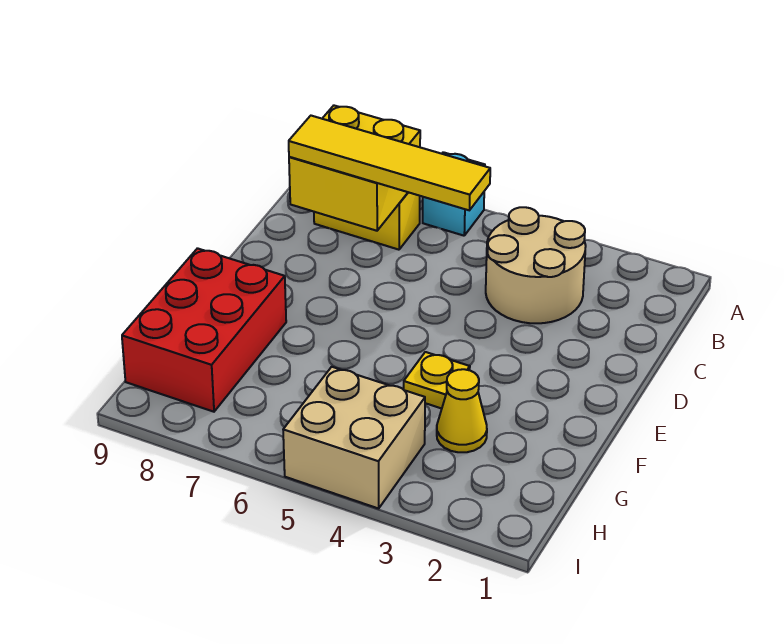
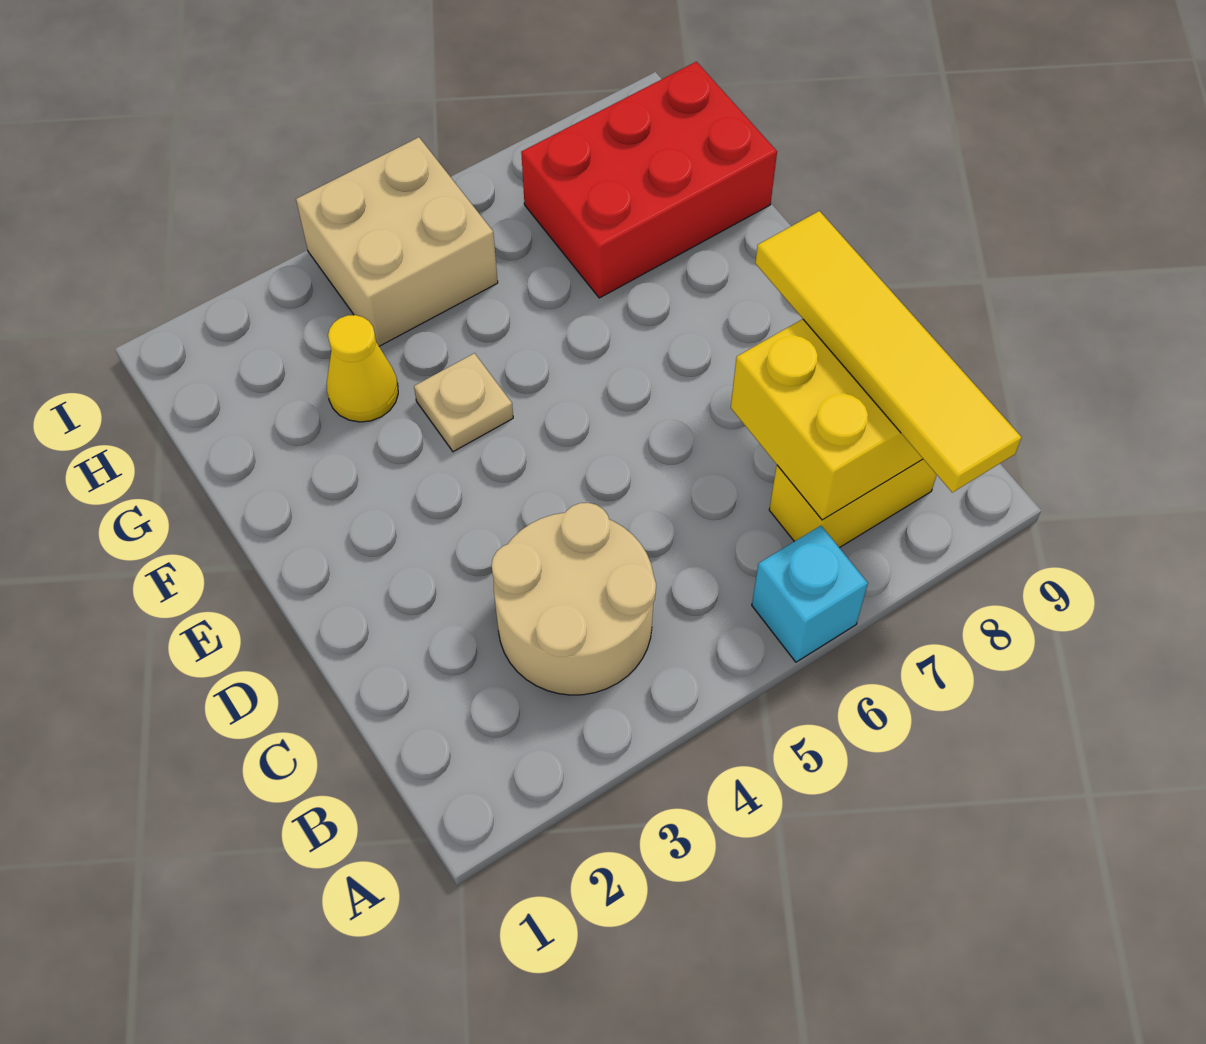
yellow tile C5:C8 level 3 -> yellow tile A8:D8 level 3
yellow plate F4 level 1 -> tan plate F4 level 1
red brick F8:H9 level 1 -> red brick G7:H9 level 1

